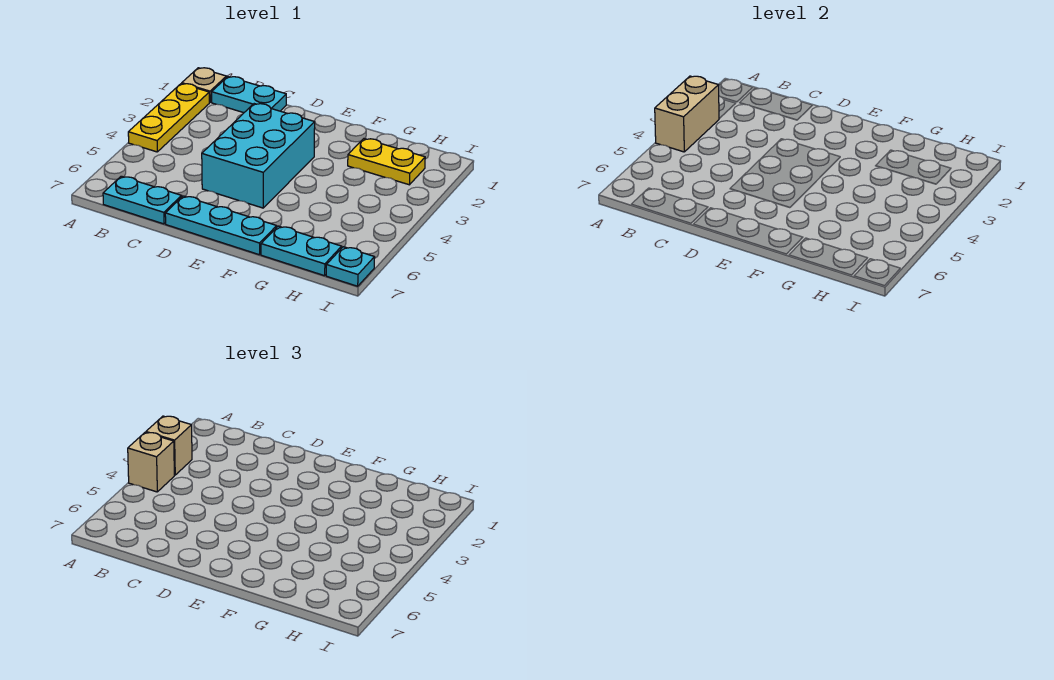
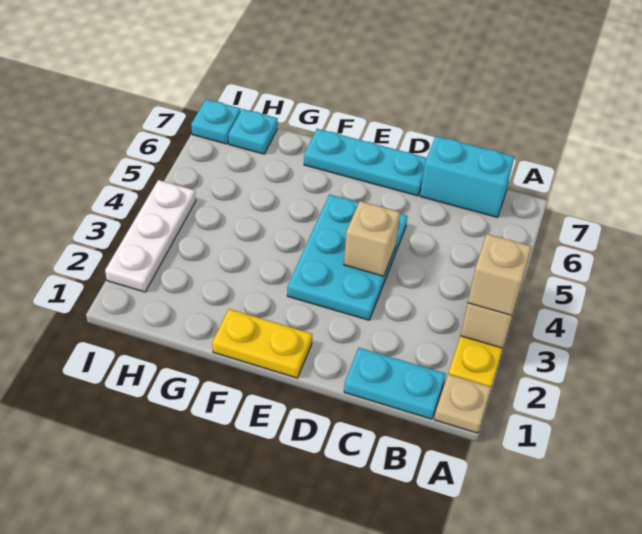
tan brick A4 level 3 -> tan brick D4 level 2
cyan plate B7:C7 level 1 -> cyan brick B7:C7 level 1
cyan brick D3:E5 level 1 -> cyan plate D3:E5 level 1
yellow plate G2:H2 level 1 -> yellow plate E1:F1 level 1
cyan plate G7:H7 level 1 -> cyan plate H7 level 1
none -> white plate I2:I4 level 1

